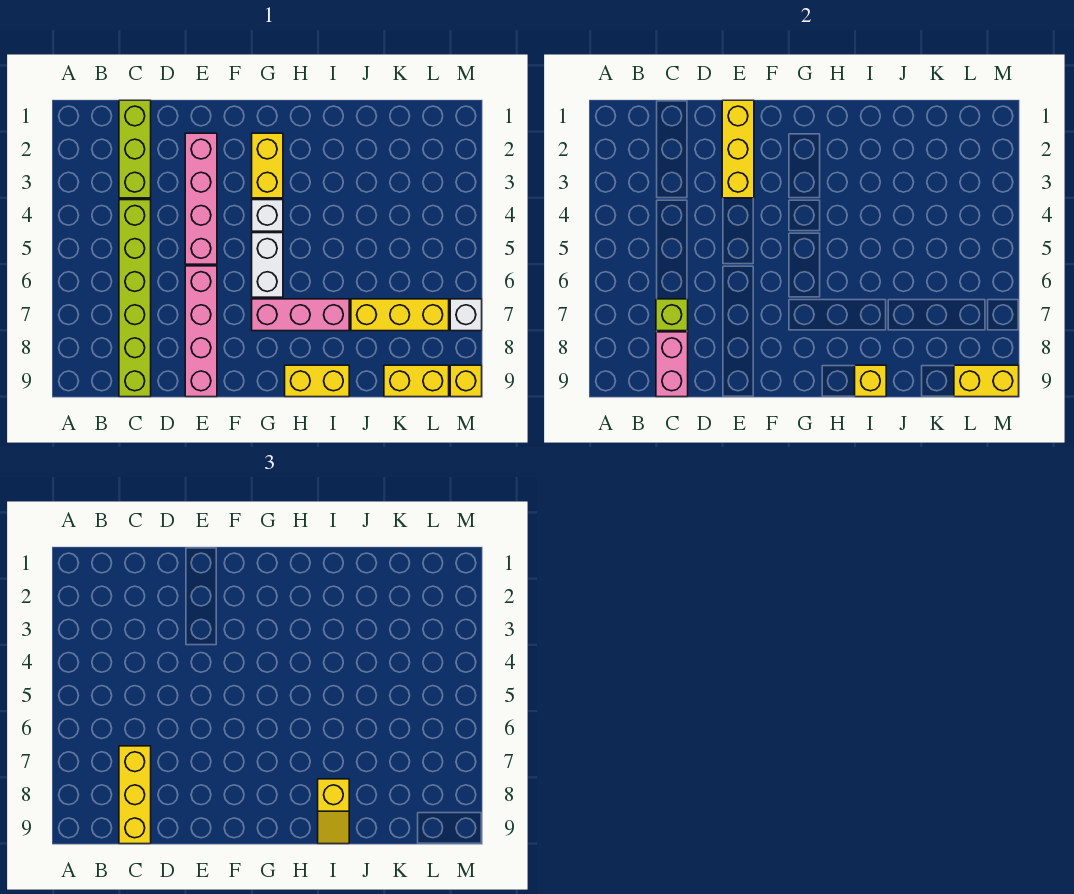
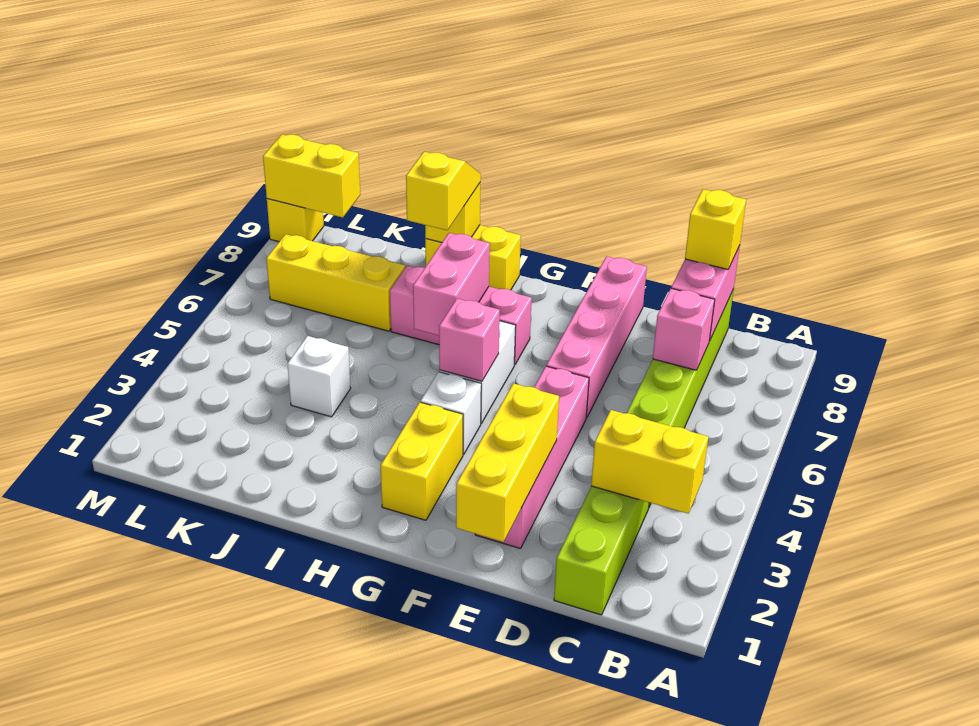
lime brick C7 level 2 -> pink brick C7 level 2
yellow brick C7:C9 level 3 -> yellow brick C9 level 3
none -> pink brick G5 level 2
none -> pink brick H6:H7 level 2
yellow brick K9:L9 level 1 -> yellow brick B3:C3 level 2
white brick M7 level 1 -> white brick J4 level 1

